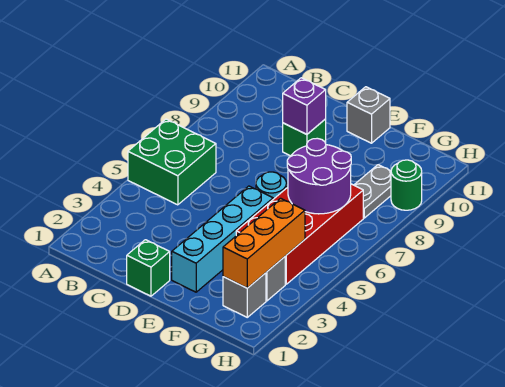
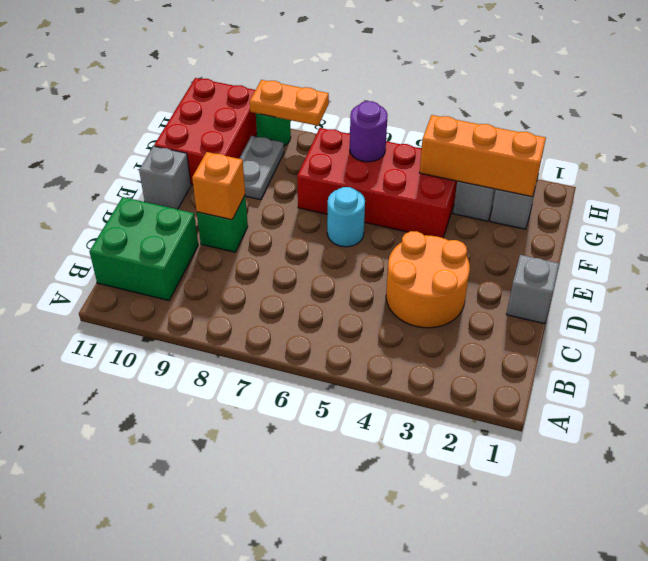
green brick A5:B6 level 1 -> green brick B10:C11 level 1
none -> orange round brick C3:D4 level 1
green brick D1 level 1 -> grey brick D1 level 1
purple brick D9 level 2 -> orange brick D9 level 2
cyan brick E2:E5 level 1 -> none
purple round brick F6:G7 level 2 -> purple round brick G6 level 2
none -> red brick F10:H11 level 1
grey plate G8:G9 level 1 -> grey plate F9:G9 level 1
none -> orange plate H8:H9 level 2

